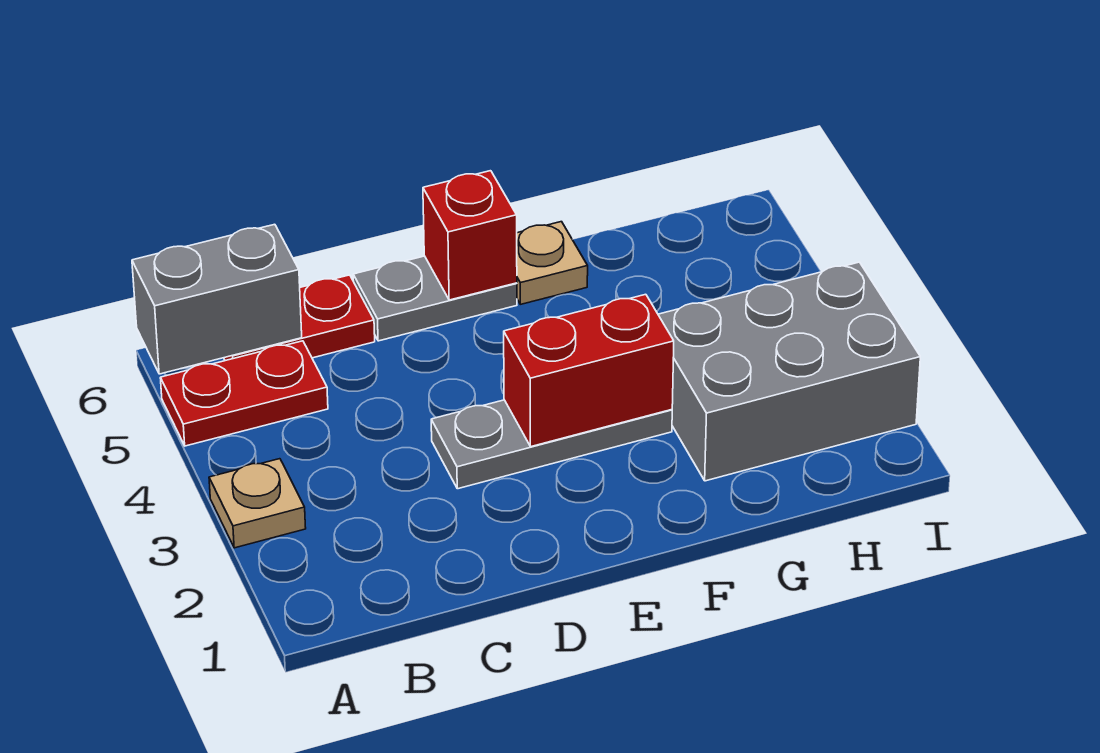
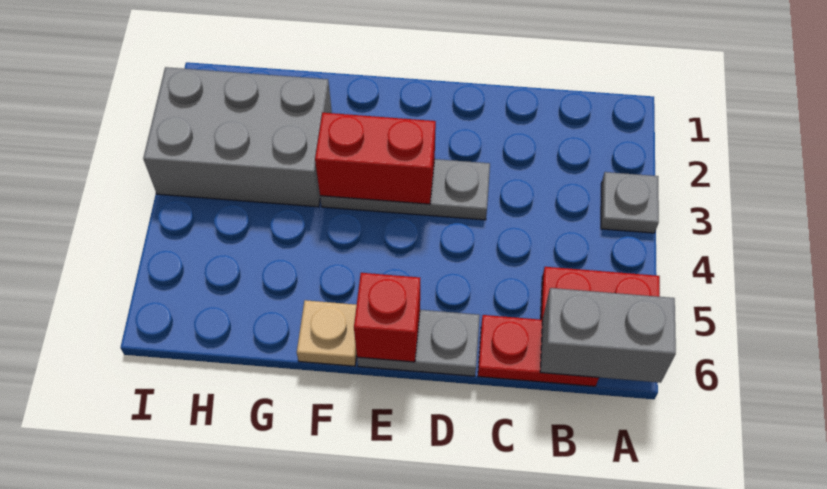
tan plate A3 level 1 -> grey plate A3 level 1

